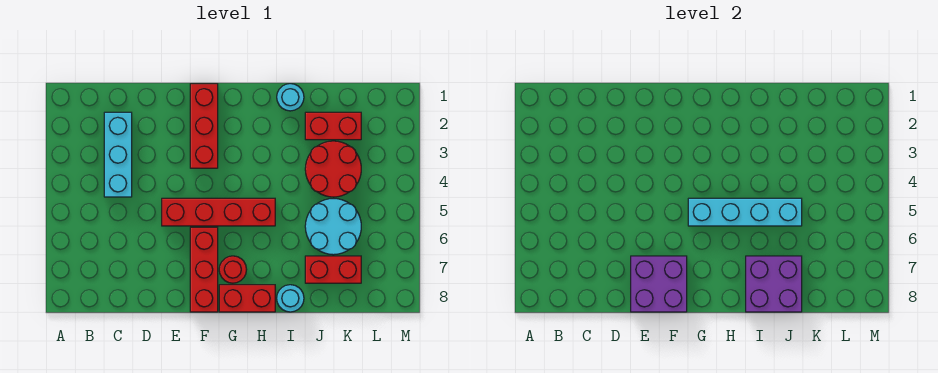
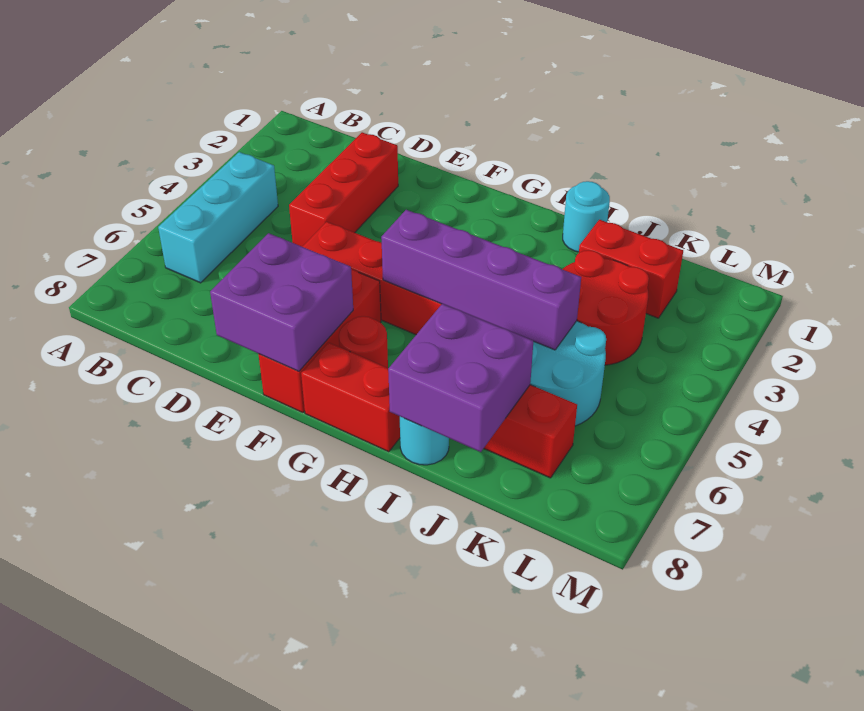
cyan brick C2:C4 level 1 -> cyan brick B4:B6 level 1
red brick F1:F3 level 1 -> red brick D2:D4 level 1
cyan brick G5:J5 level 2 -> purple brick G5:J5 level 2

